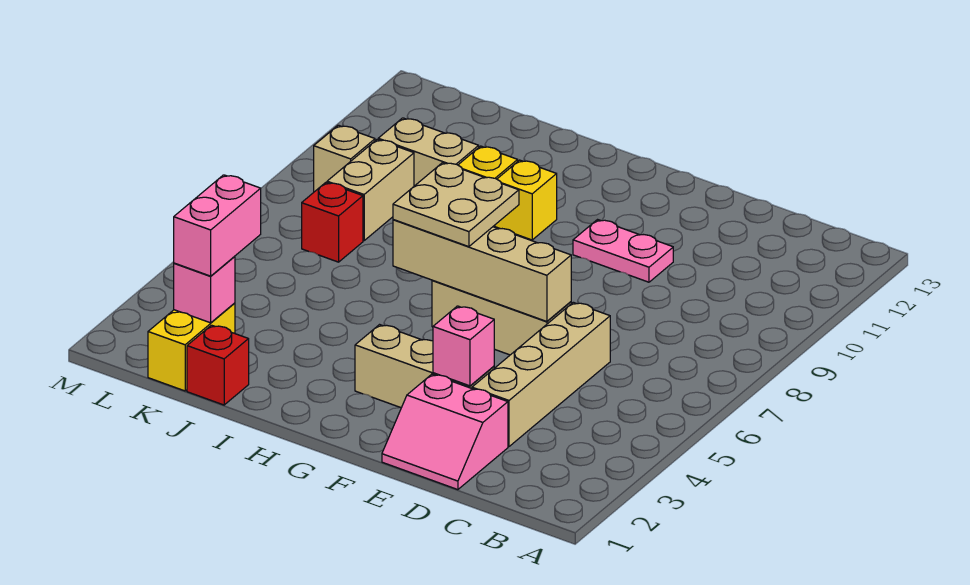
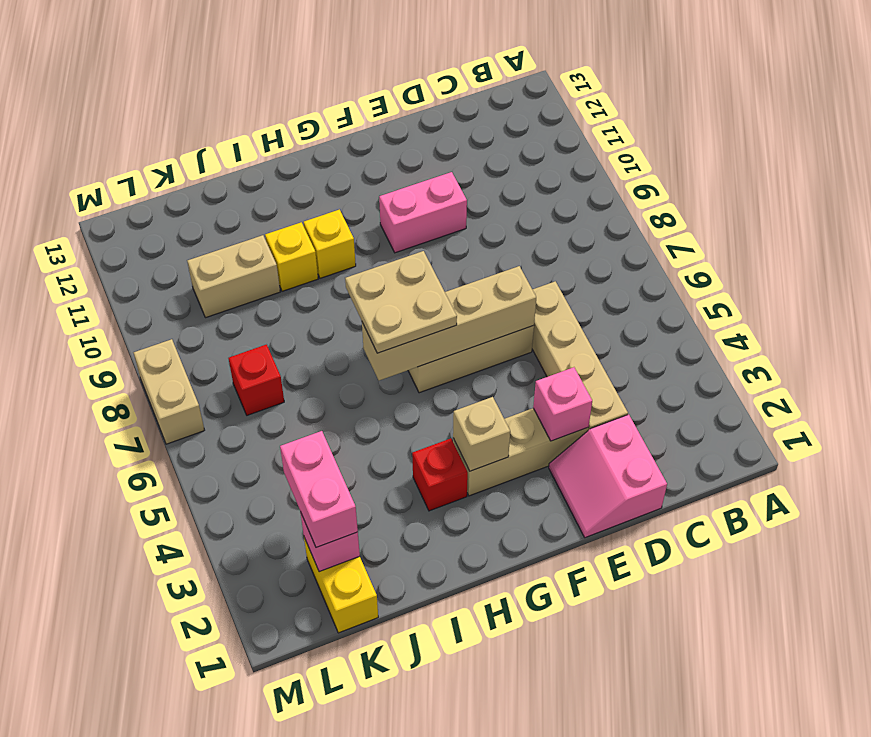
pink slope D1:E2 level 1 top 2 -> pink slope D1:E2 level 1 top D
pink plate E10:F10 level 1 -> pink brick E10:F10 level 1
red brick J1 level 1 -> red brick H3 level 1
tan brick K8:K9 level 1 -> tan brick M7:M8 level 1
tan brick L9 level 1 -> tan brick G3 level 2

